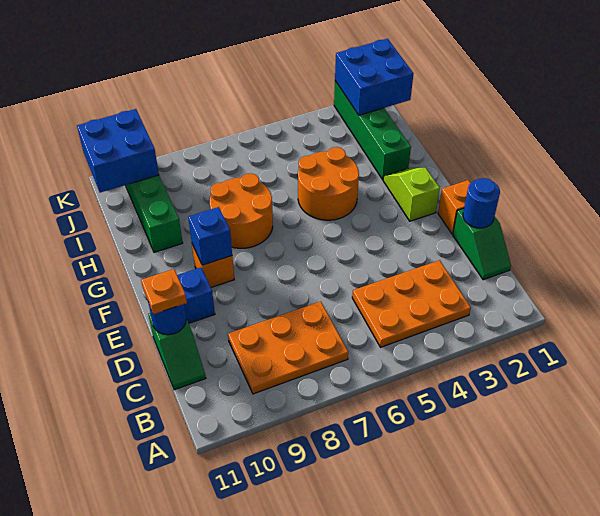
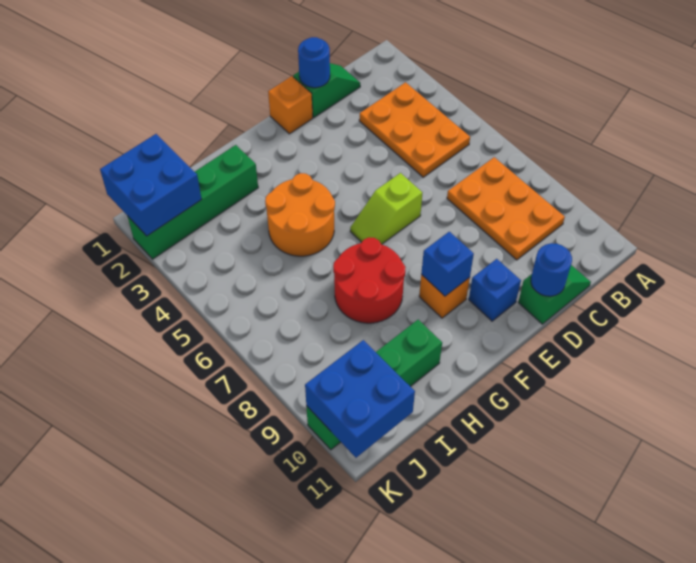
orange plate D11 level 3 -> none
lime slope F2:G2 level 1 top F -> lime slope E6:F6 level 1 top E
orange round brick G7:H8 level 1 -> red round brick G7:H8 level 1

